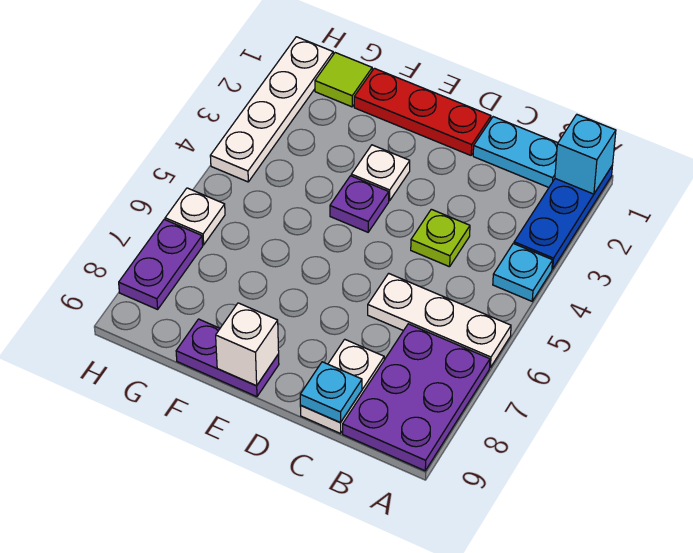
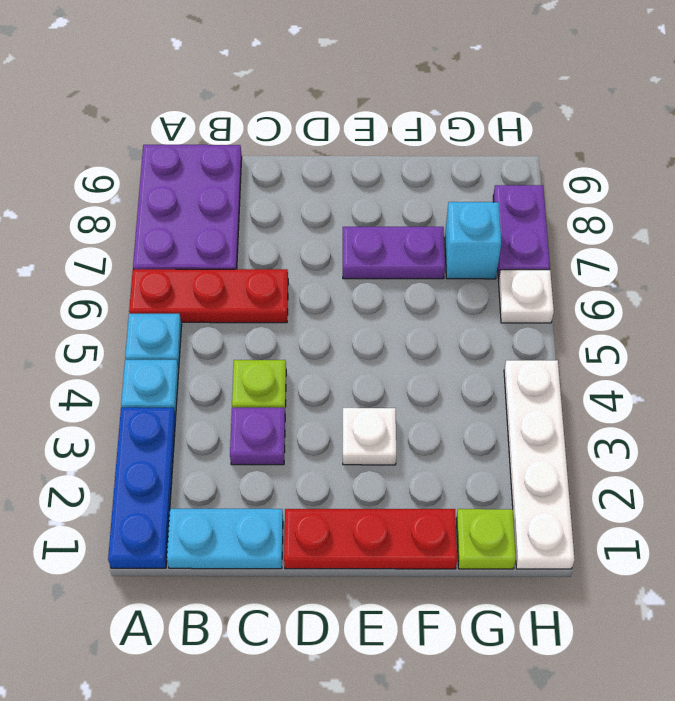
cyan brick A1 level 2 -> cyan brick G7 level 1
white plate A6:C6 level 1 -> red plate A6:C6 level 1
white plate C8:C9 level 1 -> none
cyan plate C9 level 2 -> cyan plate A5 level 1
purple plate E4 level 1 -> purple plate C3 level 1
purple plate E9:F9 level 1 -> purple plate E7:F7 level 1
white brick E9 level 2 -> none
lime tile G1 level 1 -> lime plate G1 level 1

